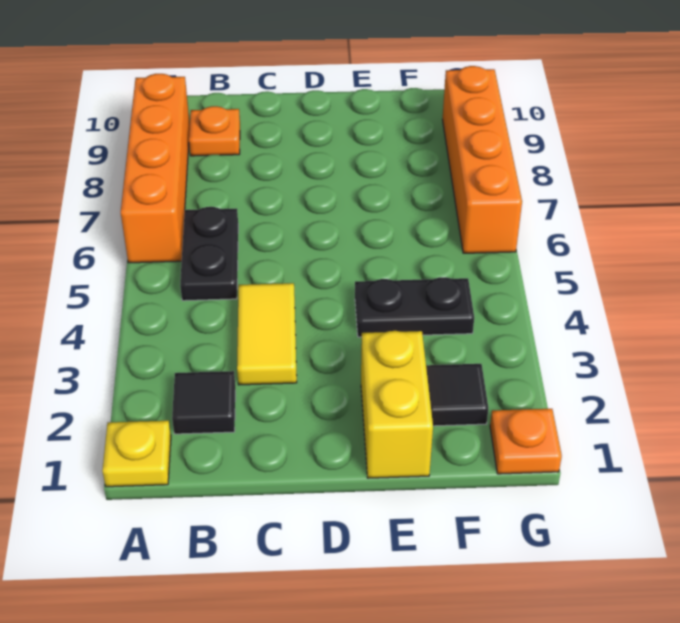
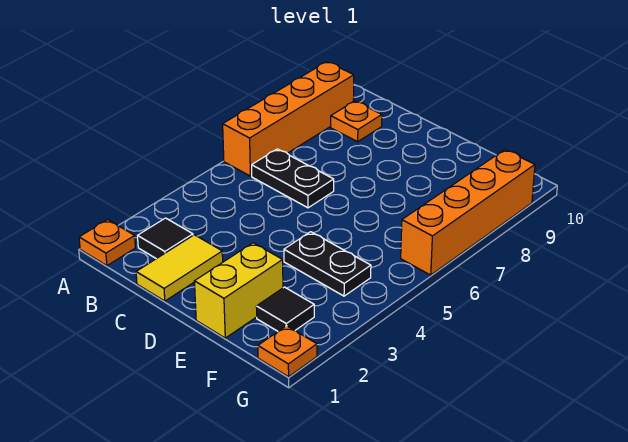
yellow plate A1 level 1 -> orange plate A1 level 1
black plate B5:B6 level 1 -> black plate B6:C6 level 1
yellow tile C3:C4 level 1 -> yellow tile C1:C2 level 1

